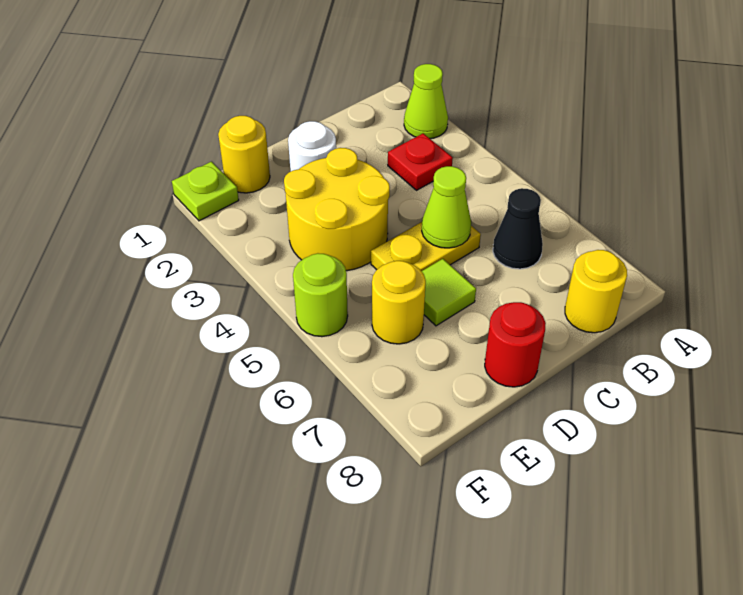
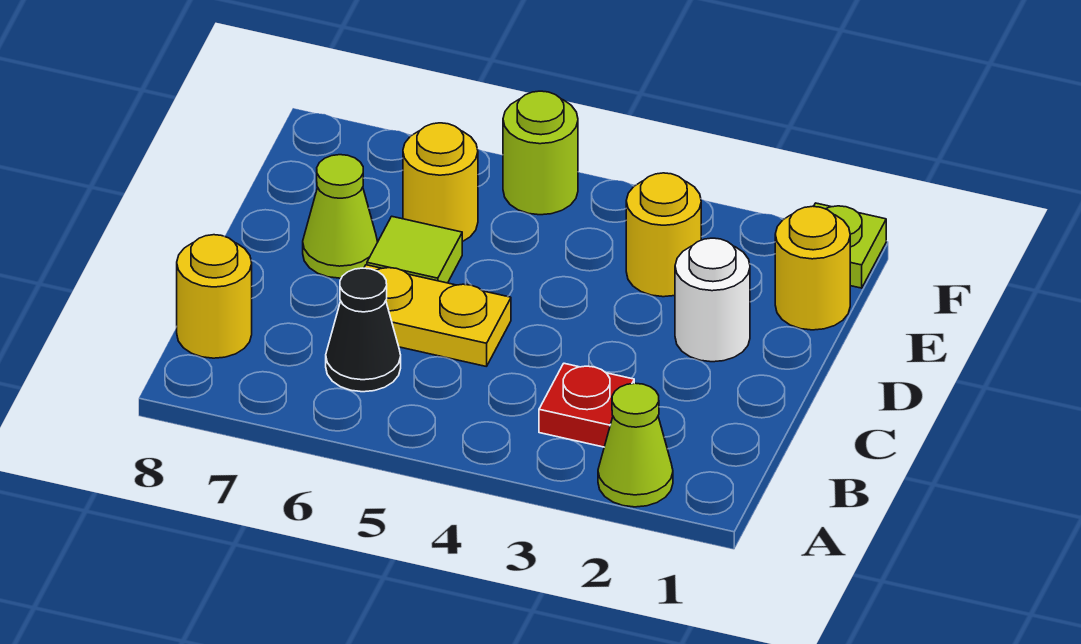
yellow plate C5:D5 level 1 -> yellow plate C5:C6 level 1
lime cone C5 level 2 -> lime cone D7 level 1
yellow round brick D3:E4 level 1 -> yellow round brick E3 level 1
red round brick D8 level 1 -> none

